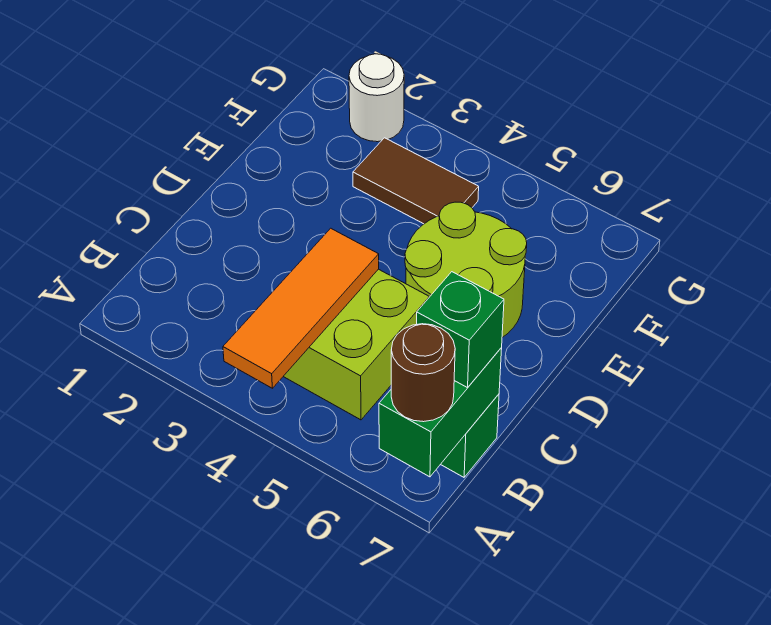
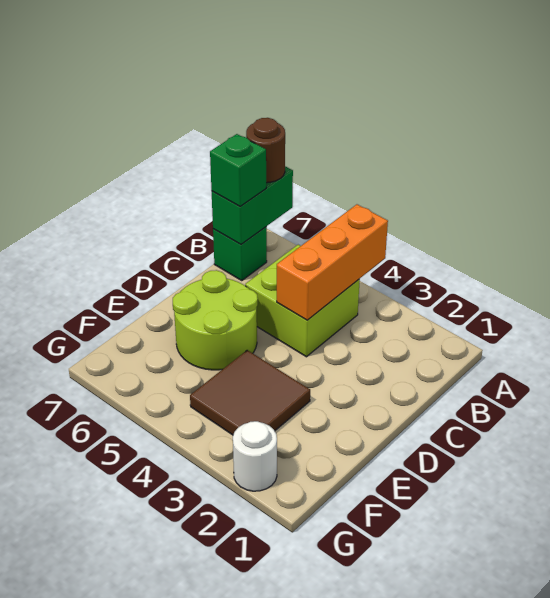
orange tile A4:C4 level 2 -> orange brick A4:C4 level 2
brown tile F3:F4 level 1 -> brown tile E3:F4 level 1

